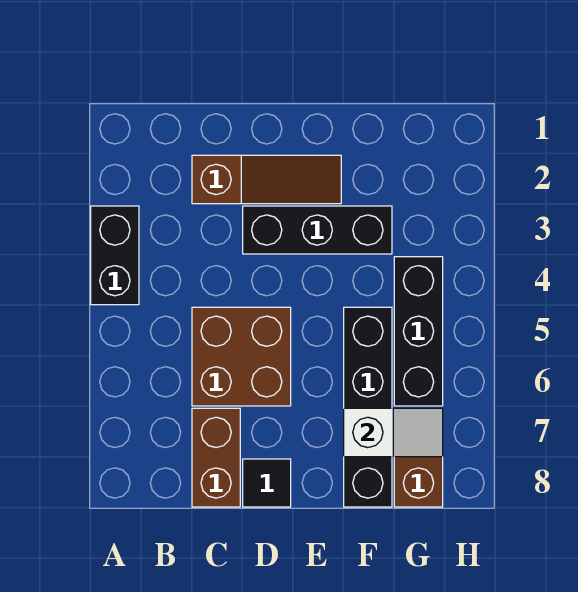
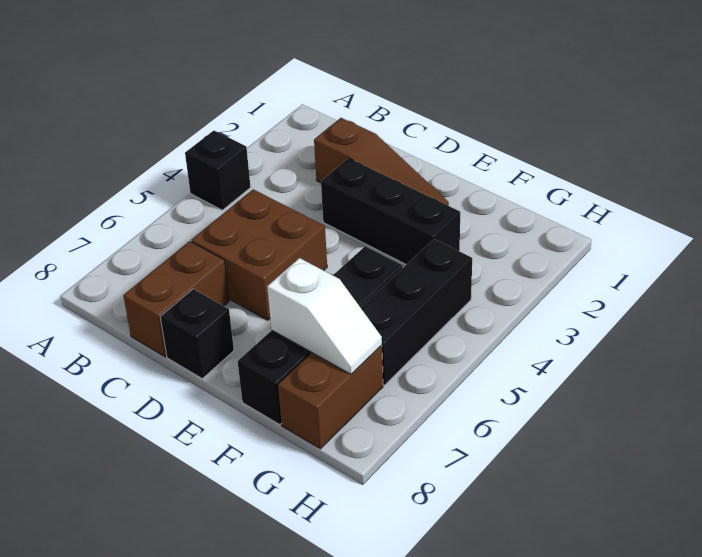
black brick A3:A4 level 1 -> black brick A4 level 1
black tile D8 level 1 -> black brick D8 level 1

